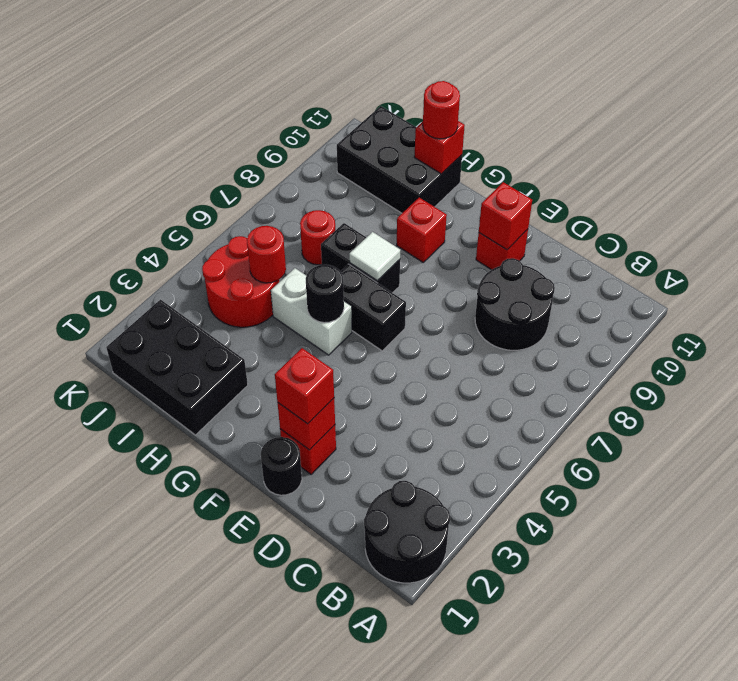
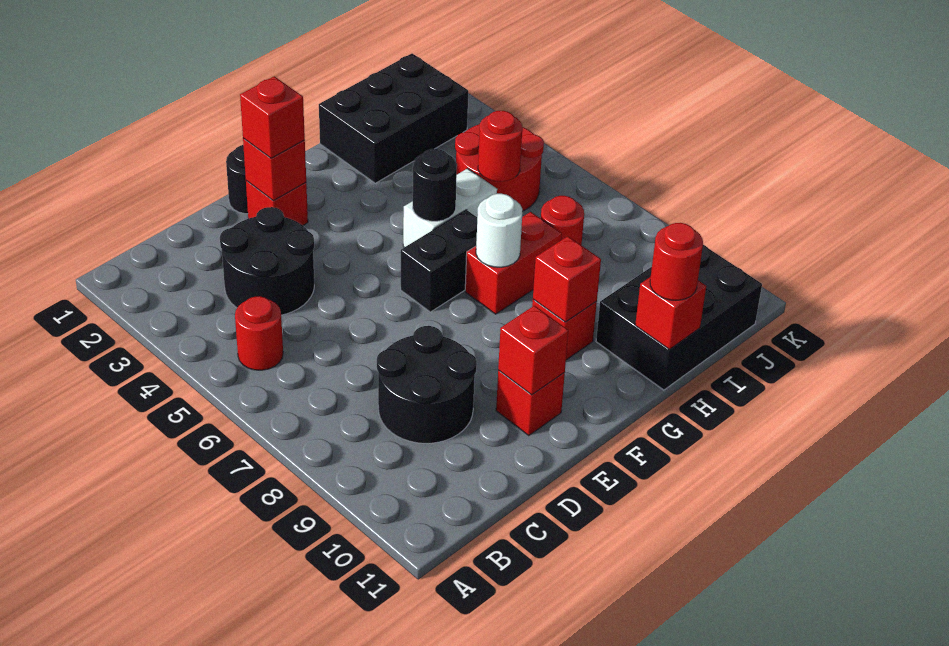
black round brick A1:B2 level 1 -> black round brick C3:D4 level 1
none -> red round brick B5 level 1
black brick G7:H7 level 1 -> red brick G7:H7 level 1
white tile G7 level 2 -> white round brick G7 level 2
none -> red brick G9 level 2

